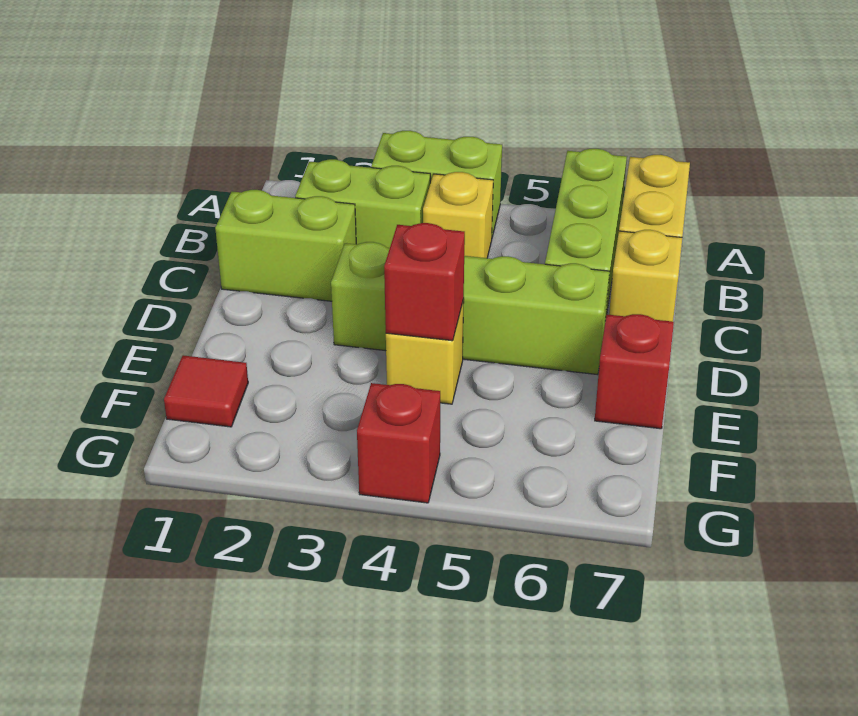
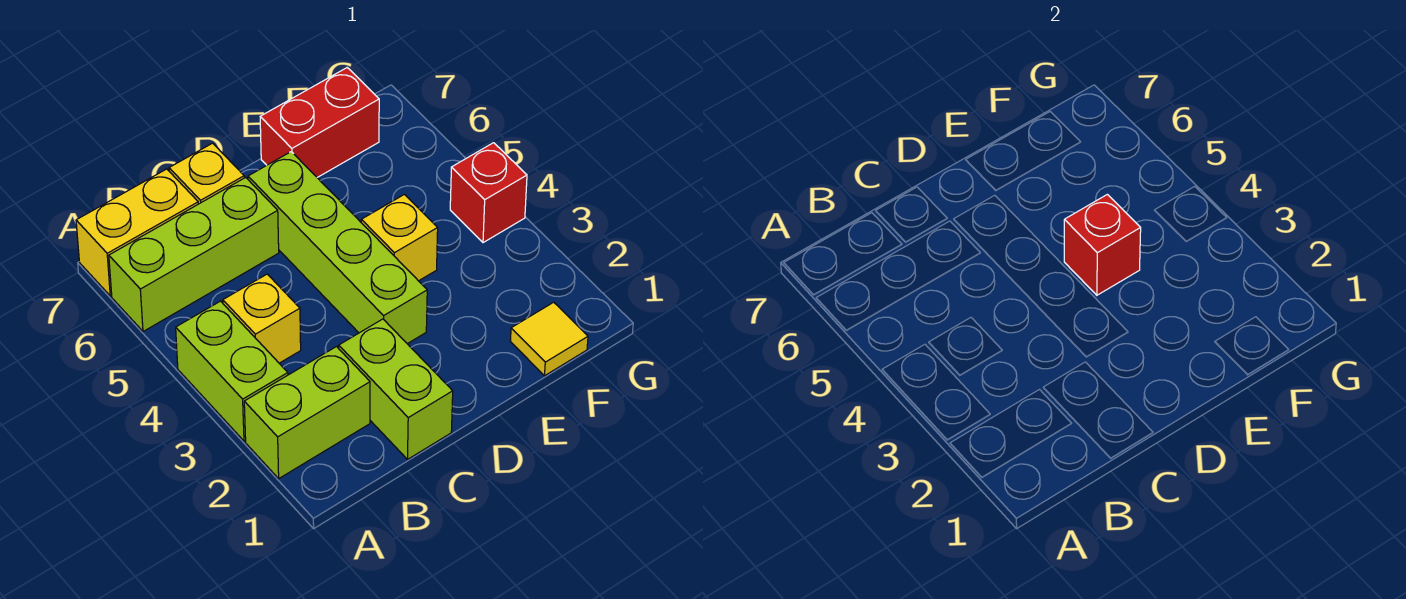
lime brick B2:B3 level 1 -> lime brick A2:B2 level 1
red brick E7 level 1 -> red brick E7:F7 level 1
red tile F1 level 1 -> yellow tile F1 level 1

